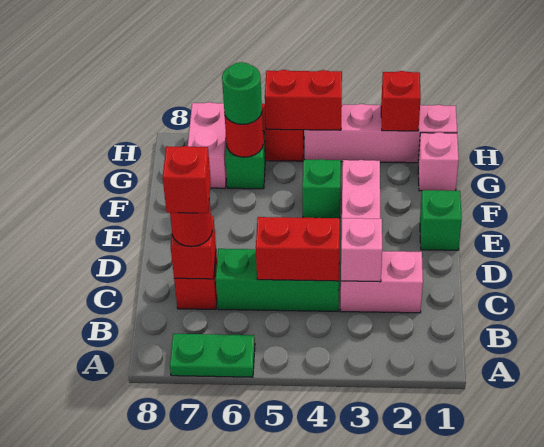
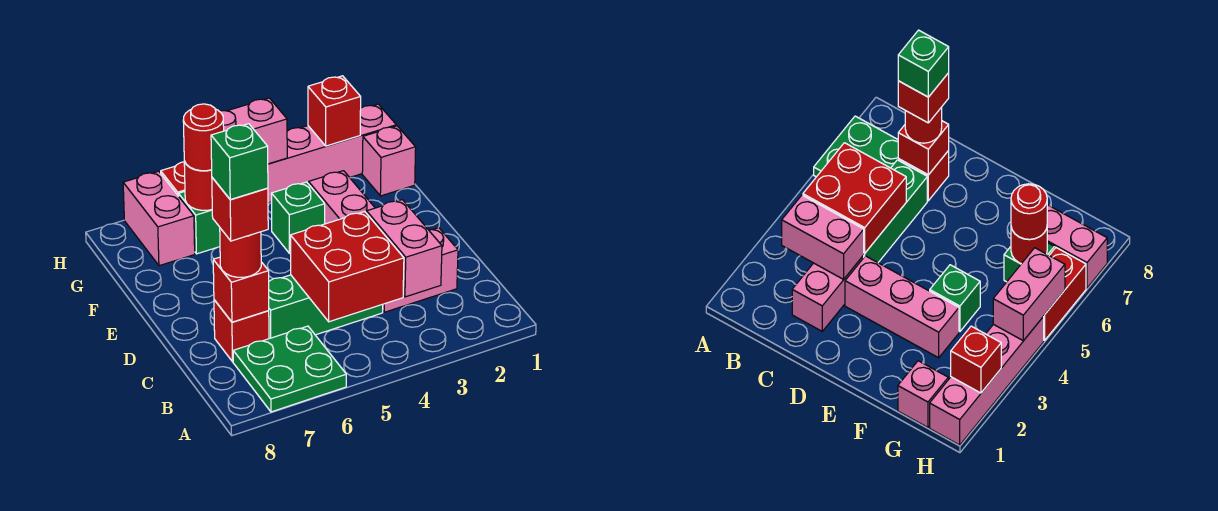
green plate A6:A7 level 1 -> green plate A6:B7 level 1
pink brick C3 level 2 -> pink brick B3:C3 level 2
red brick C4:C5 level 2 -> red brick B4:C5 level 2
green brick E1 level 1 -> green brick C7 level 5
green round brick G6 level 3 -> red round brick G6 level 3
red brick H4:H5 level 2 -> pink brick H4:H5 level 2

